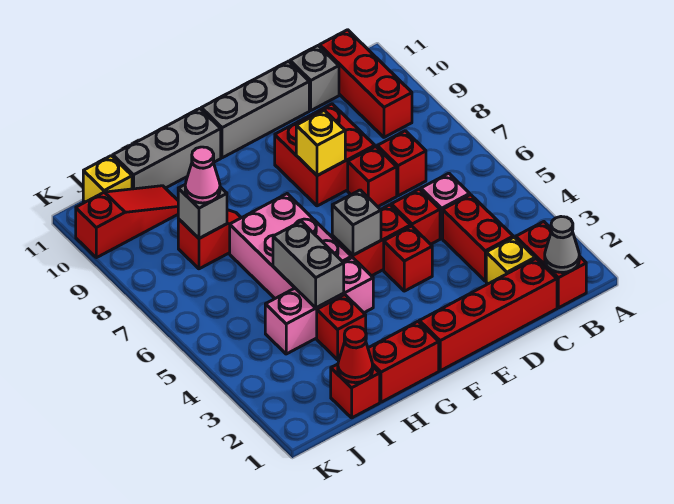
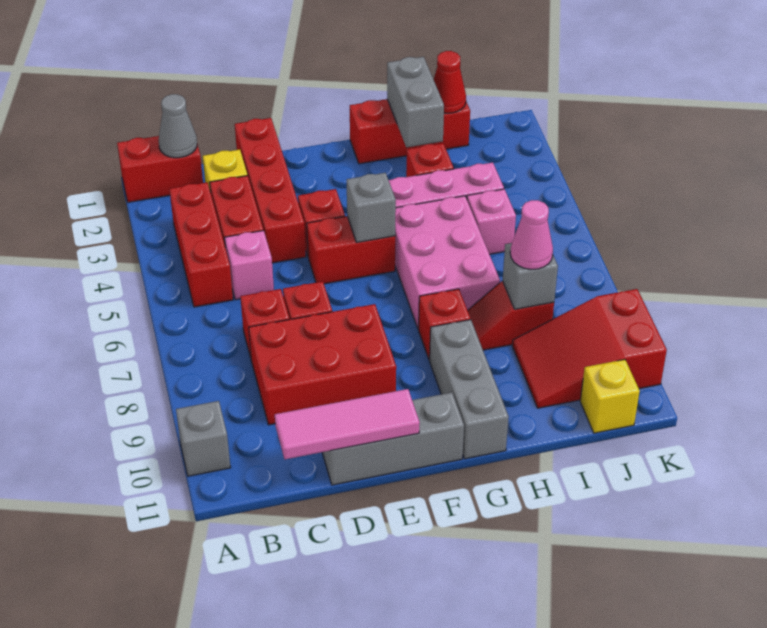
red brick B1:B2 level 1 -> red brick A1:B1 level 1
red brick B9:B11 level 1 -> red brick B3:B5 level 1
red brick C1:F1 level 1 -> red brick D1:D4 level 1
grey brick C11 level 1 -> grey brick A10 level 1
none -> pink tile C11:E11 level 2
red brick D5 level 1 -> red brick G8 level 1
red brick D8:E9 level 1 -> red brick C8:E9 level 1
yellow brick E8 level 2 -> none
grey brick G11:I11 level 1 -> grey brick G9:G11 level 1
grey brick H4:H5 level 2 -> grey brick H1:H2 level 2
none -> pink brick I5 level 1
red slope I10:K10 level 1 top K -> red slope I9:K10 level 1 top K

